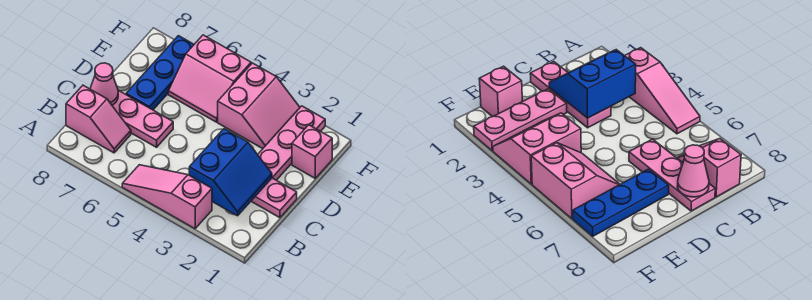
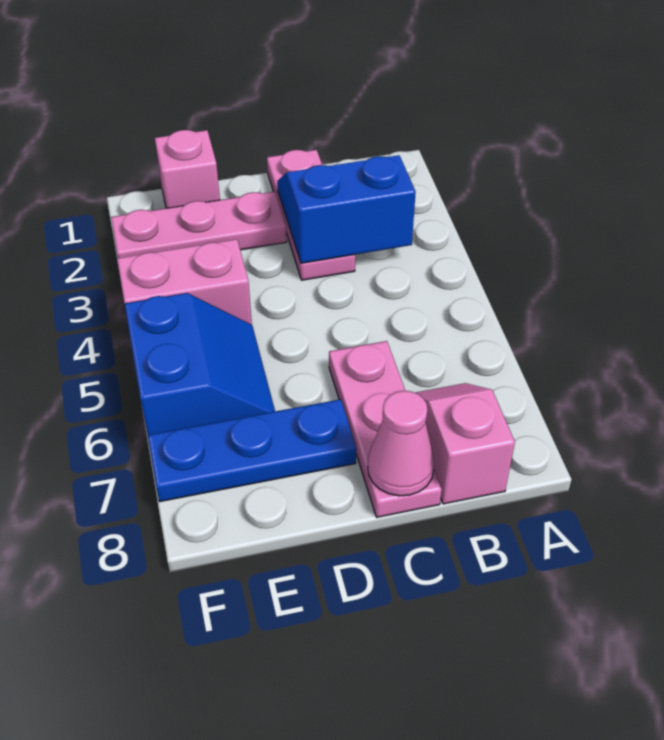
pink slope A3:A5 level 1 top 3 -> none
pink slope E5:F6 level 1 top F -> blue slope E5:F6 level 1 top F

